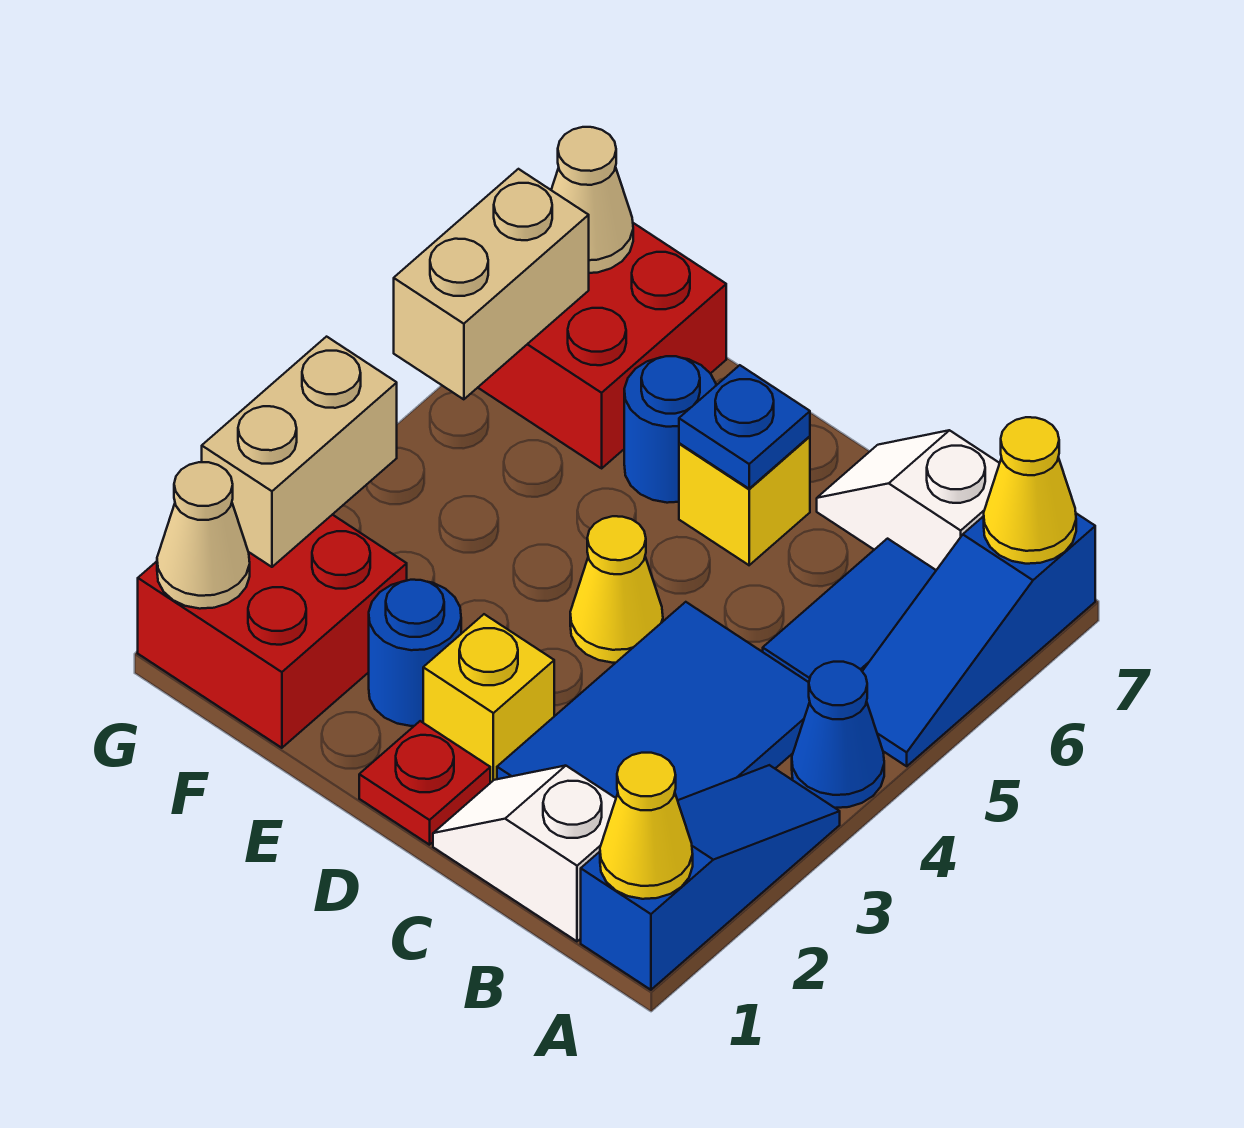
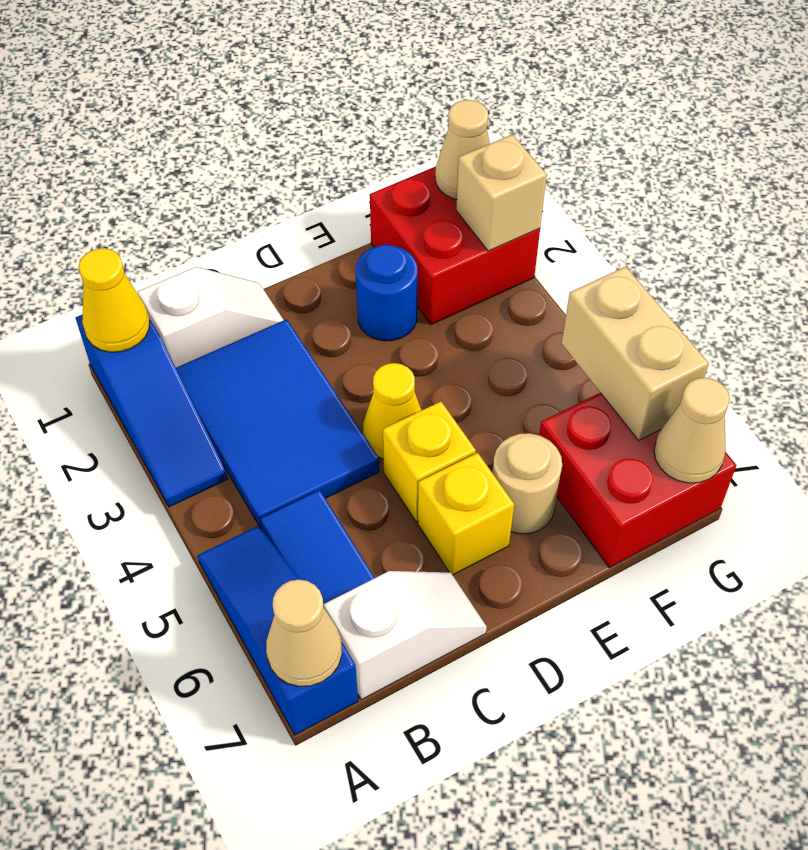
blue cone A4 level 1 -> none
yellow cone A7 level 2 -> tan cone A7 level 2
red plate D1 level 1 -> none
yellow brick D2 level 1 -> yellow brick D5 level 1
blue plate D6 level 2 -> none
blue round brick E6 level 1 -> tan round brick E6 level 1
tan brick G2:G3 level 2 -> tan brick G2 level 2

